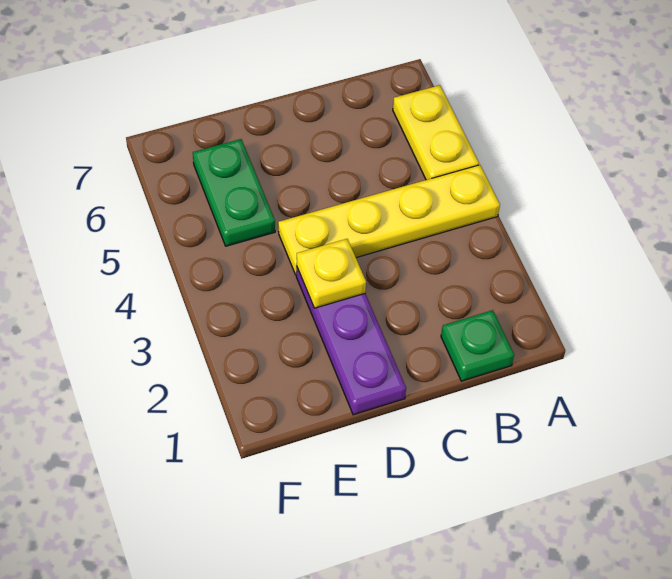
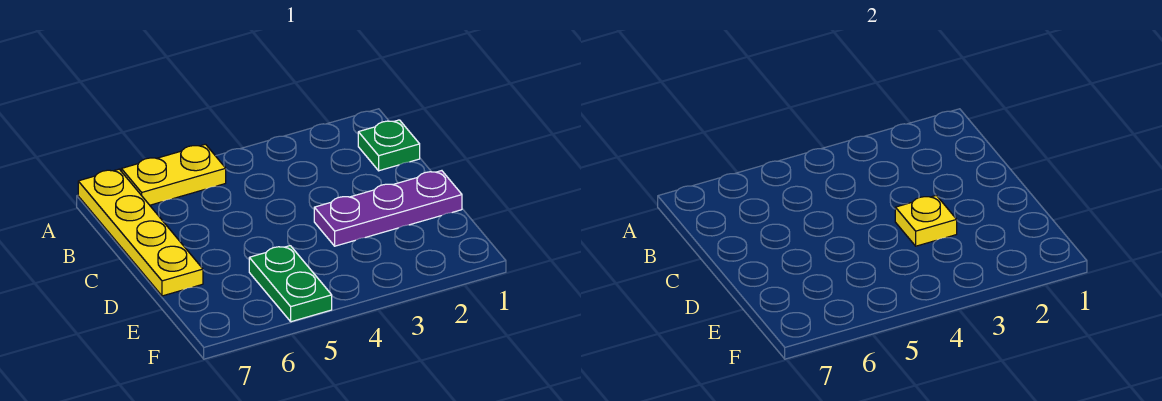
yellow plate A4:D4 level 1 -> yellow plate A7:D7 level 1
green plate E5:E6 level 1 -> green plate E5:F5 level 1

